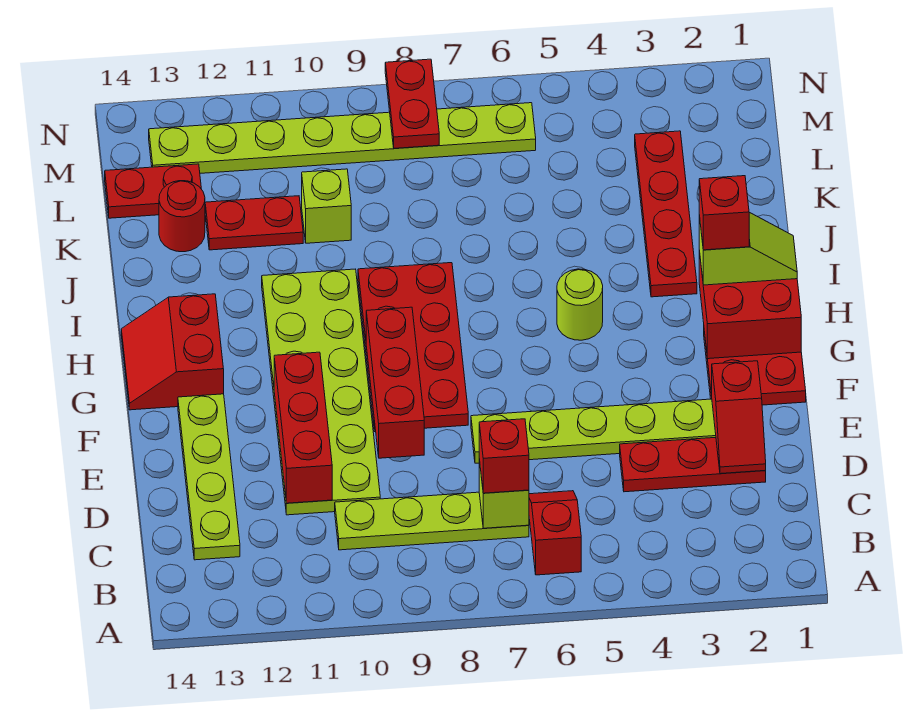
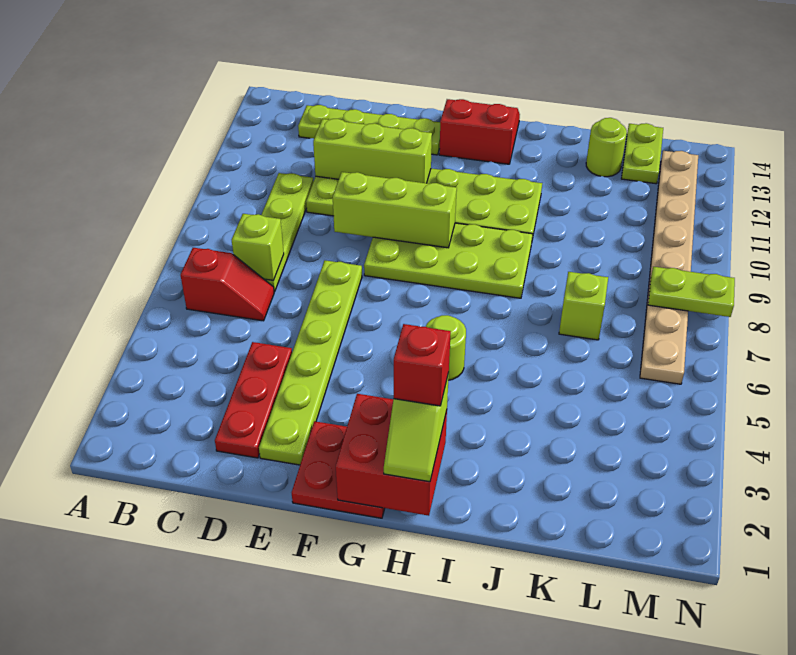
red brick C7 level 3 -> none
red slope D2:E2 level 2 top E -> none
red brick D11:F11 level 2 -> lime brick D11:F11 level 2
red brick E9:G9 level 2 -> lime brick E9:G9 level 2
red plate F8:I9 level 1 -> lime plate F8:I9 level 1
red plate I3:L3 level 1 -> none
lime brick K10 level 1 -> lime brick K7 level 1
red plate K11:K12 level 1 -> none
red round brick K13 level 1 -> lime round brick K13 level 1
red plate L13:L14 level 1 -> lime plate L13:L14 level 1
lime plate M6:M13 level 1 -> tan plate M6:M13 level 1
red plate M8:N8 level 2 -> lime plate M8:N8 level 2

